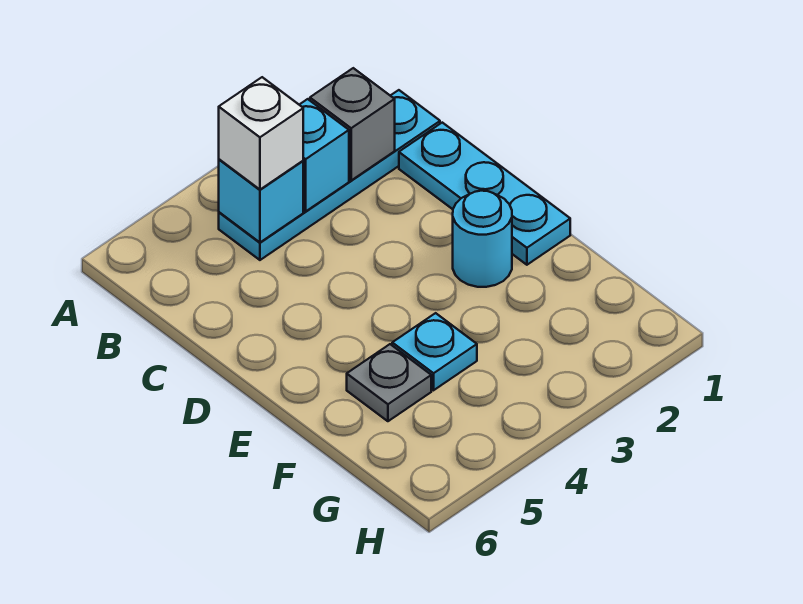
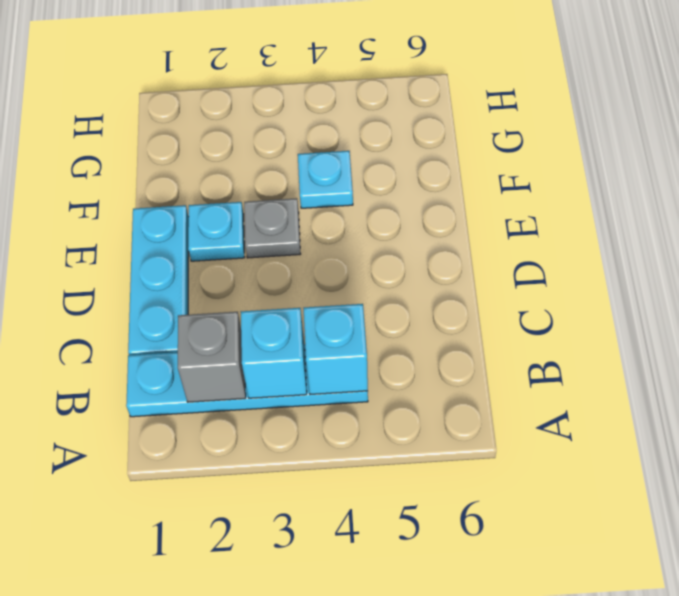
white brick B4 level 3 -> none
cyan round brick E2 level 1 -> cyan plate E2 level 1
grey plate F5 level 1 -> grey plate E3 level 1

